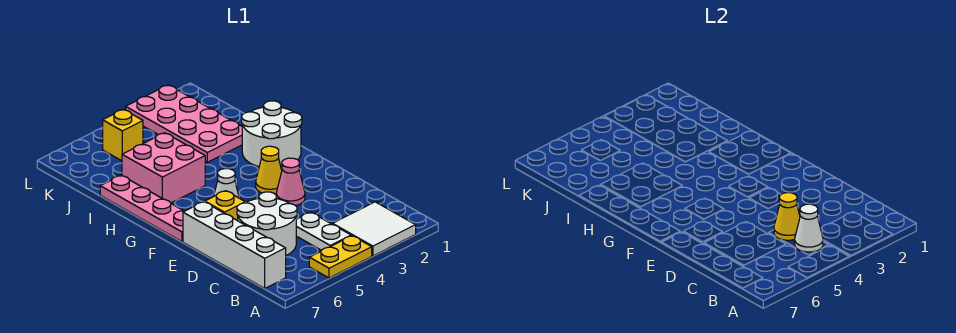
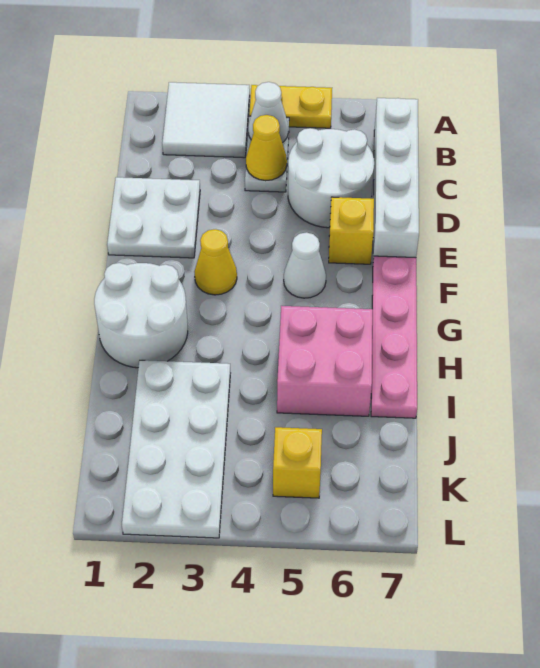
none -> white plate D1:E2 level 1
pink cone E3 level 1 -> none
pink plate I2:L3 level 1 -> white plate I2:L3 level 1

